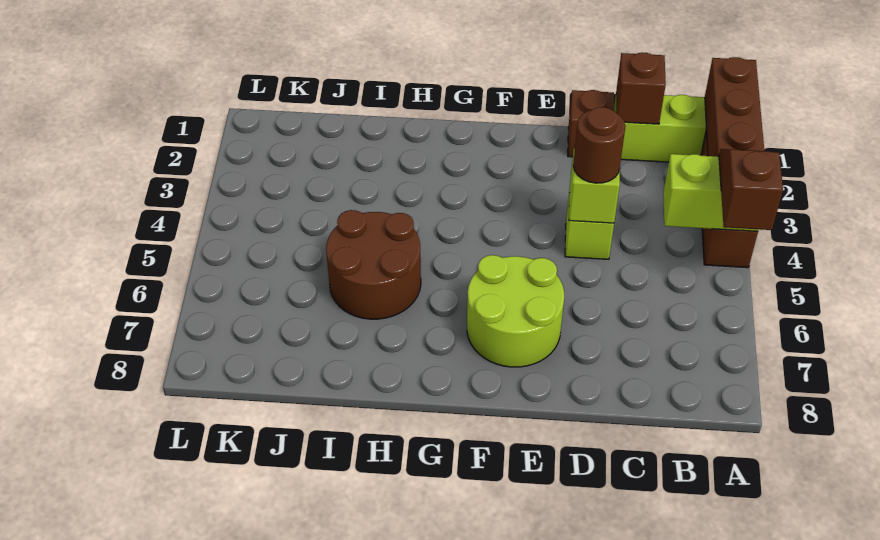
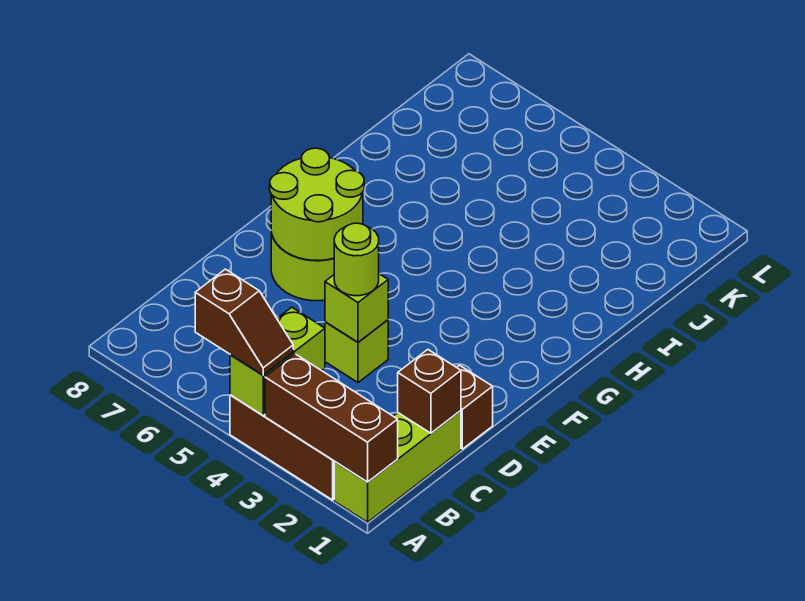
brown round brick D4 level 3 -> lime round brick D4 level 3
none -> lime round brick E6:F7 level 2
brown round brick H5:I6 level 1 -> none

